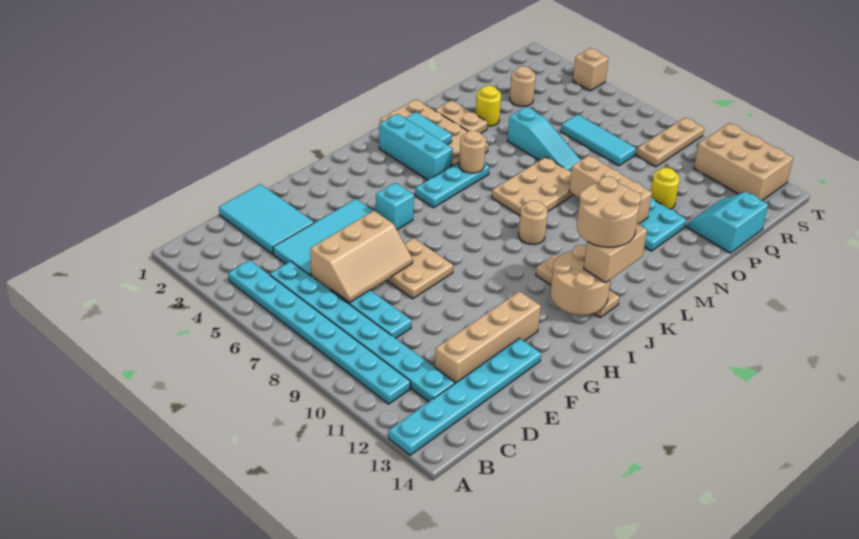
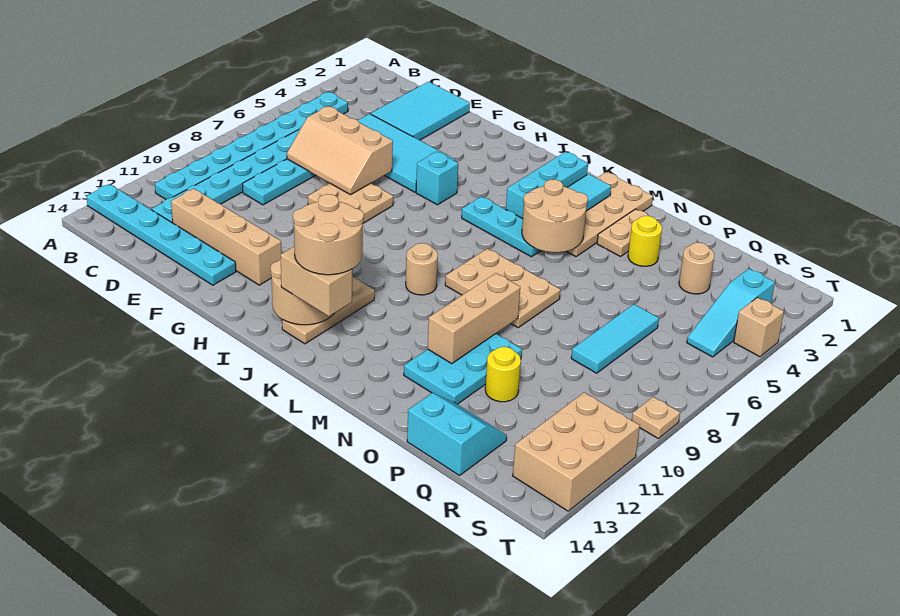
tan round brick L5 level 2 -> tan round brick L4:M5 level 2
cyan slope O5:O7 level 1 top 5 -> cyan slope S3:S5 level 1 top 3
tan plate R9:T9 level 1 -> tan plate T9 level 1

